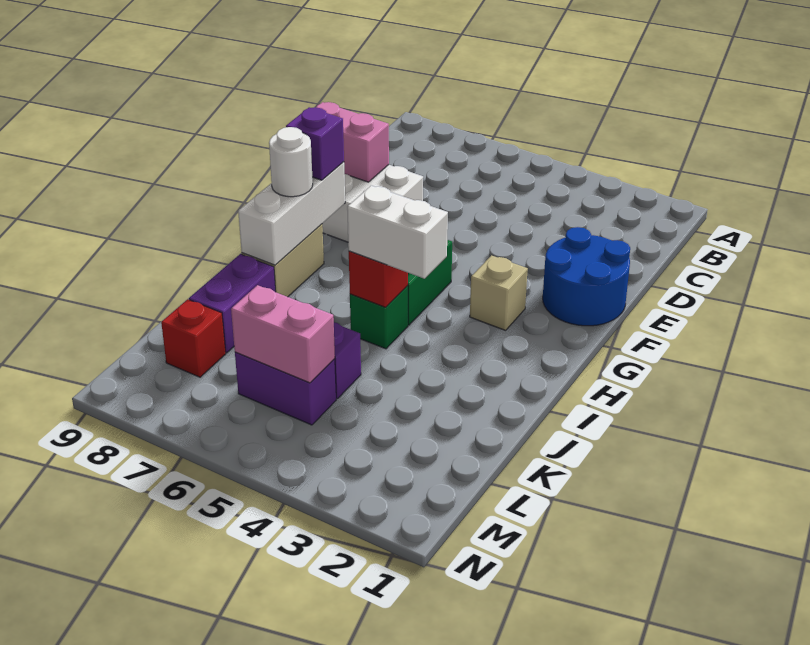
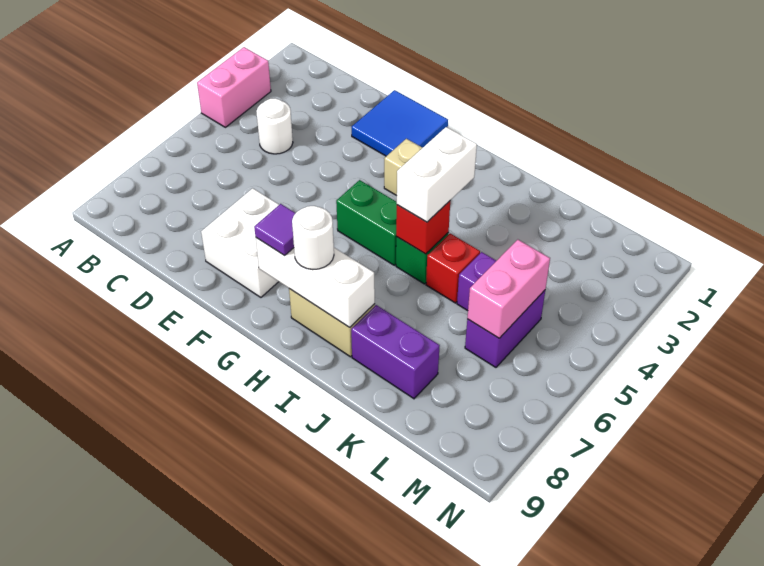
none -> white round brick C4 level 1
blue round brick E1:F2 level 1 -> blue tile E1:F2 level 1
pink brick E8:E9 level 2 -> pink brick A3:A4 level 1
purple brick G8 level 3 -> purple tile G8 level 3
red brick L8 level 1 -> red brick J5 level 1

